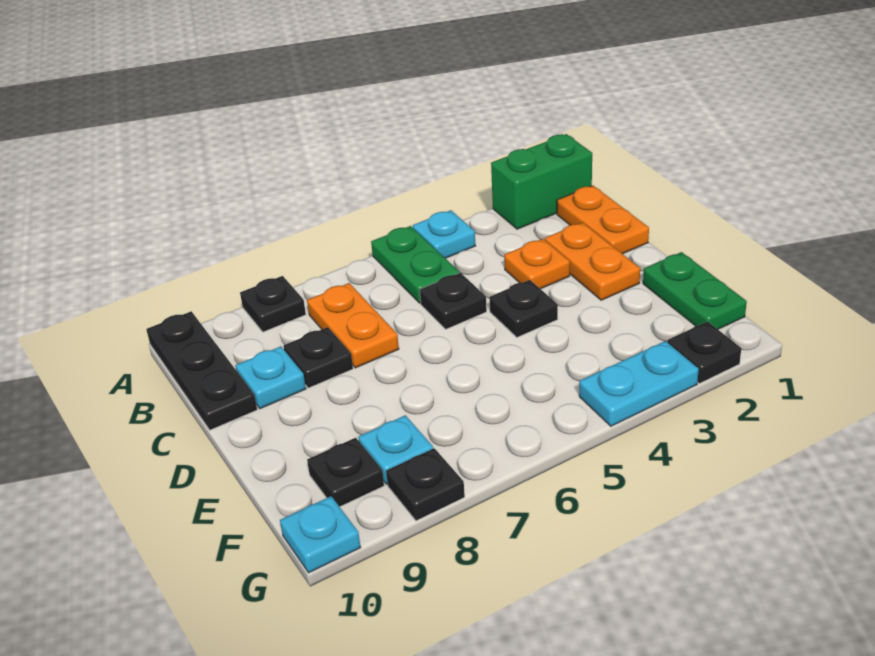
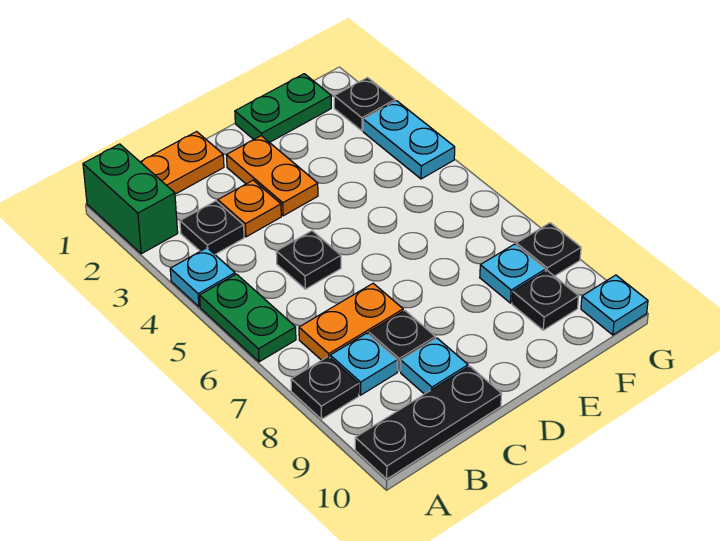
green plate A5:B5 level 1 -> green plate A5:A6 level 1
none -> cyan plate B8 level 1
orange plate C2:D2 level 1 -> orange plate D2:D3 level 1
black plate D4 level 1 -> black plate B3 level 1

